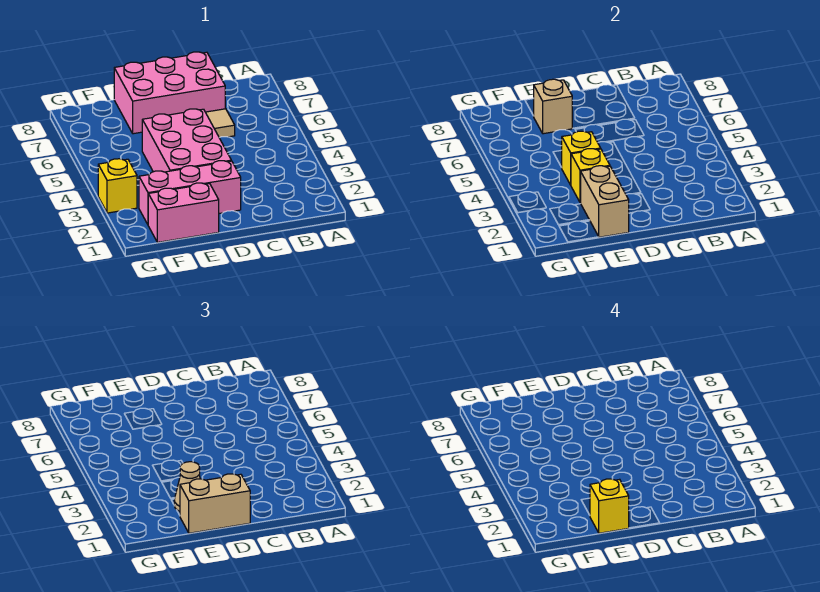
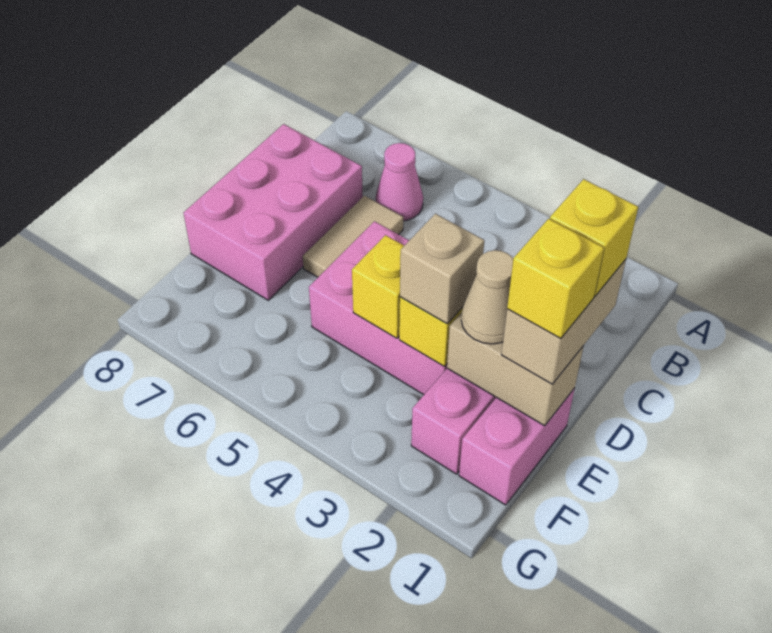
none -> pink cone B6 level 1
tan brick E7 level 2 -> tan brick E3 level 3
yellow brick G3 level 1 -> yellow brick D1 level 4

